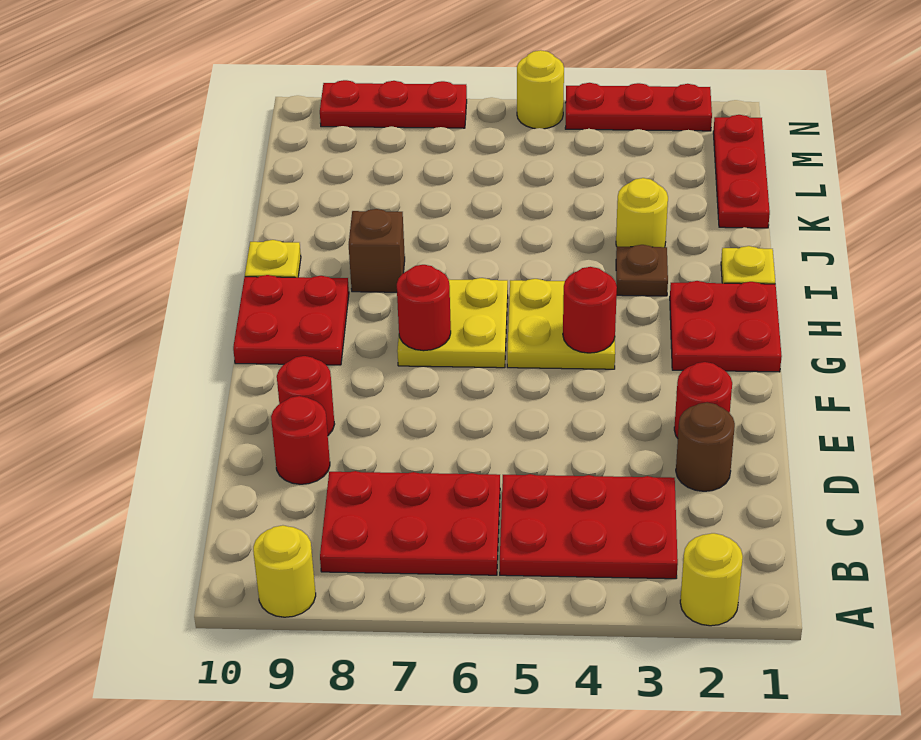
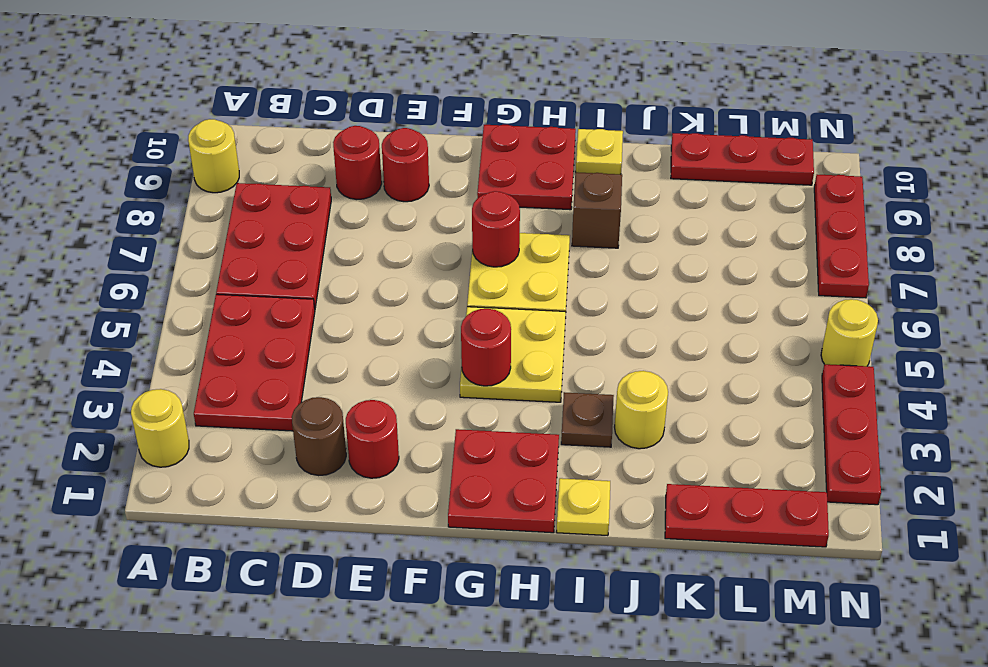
none -> red plate K10:M10 level 1

